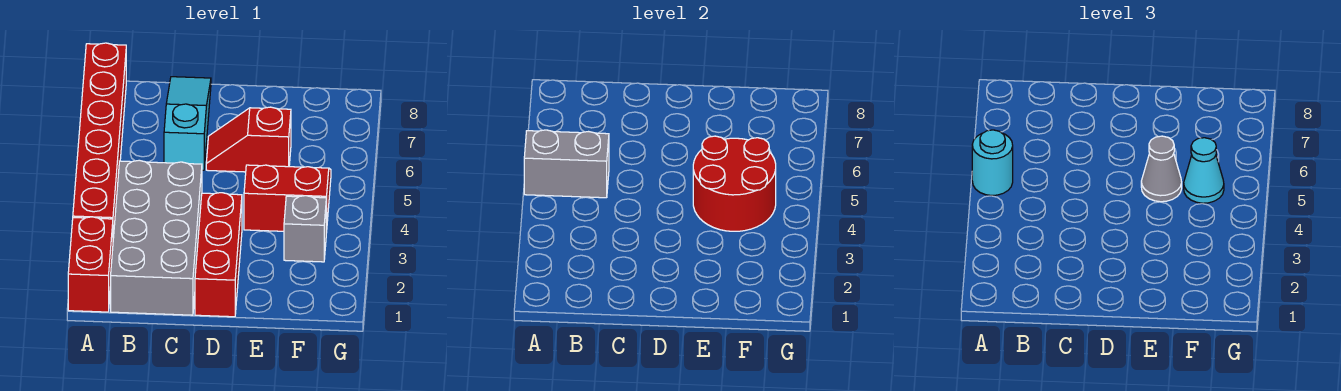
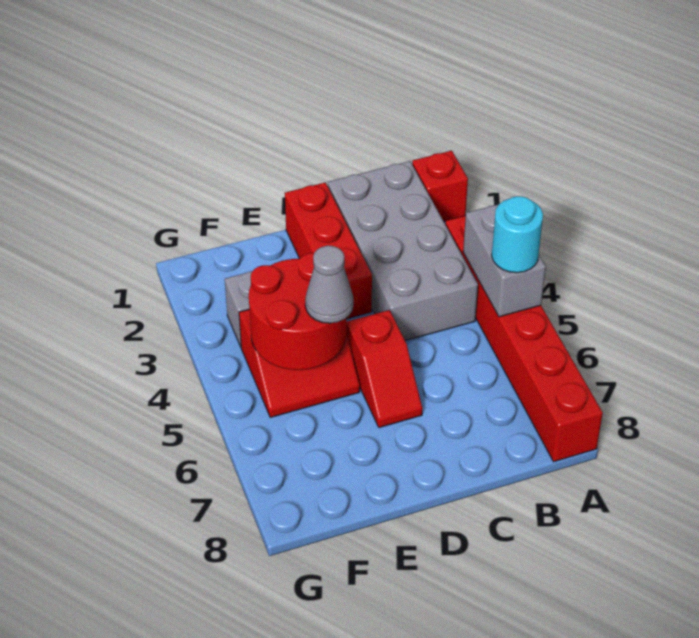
red brick A1:A2 level 1 -> red brick A1 level 1
grey brick A5:B5 level 2 -> grey brick A4:A5 level 2
cyan slope C6:C8 level 1 top 6 -> none
red slope D6:E6 level 1 top E -> red slope D5:D6 level 1 top 5
cyan cone F5 level 3 -> none

